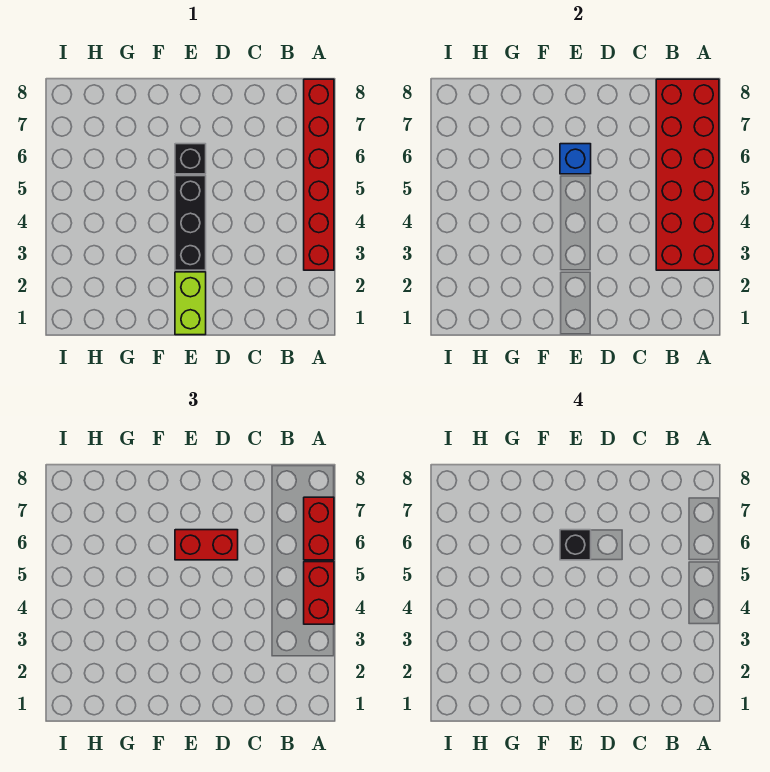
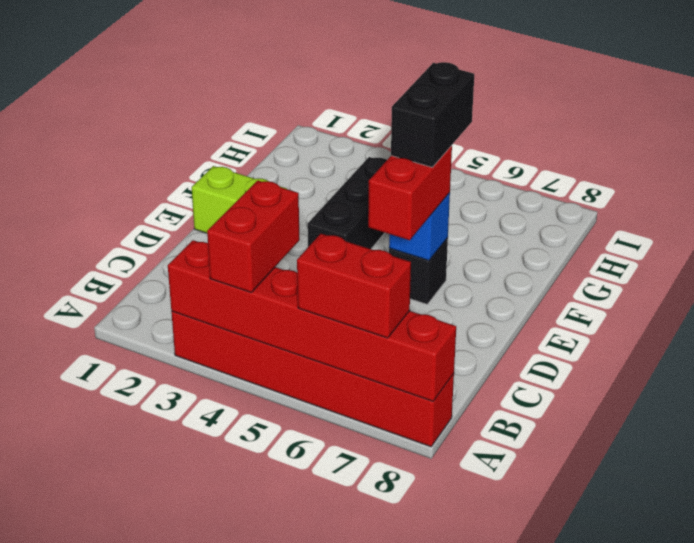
red brick A3:B8 level 2 -> red brick A3:A8 level 2
red brick A4:A5 level 3 -> red brick A4:B4 level 3
black brick E3:E5 level 1 -> black brick E4:G4 level 1
black brick E6 level 4 -> black brick E6:F6 level 4

